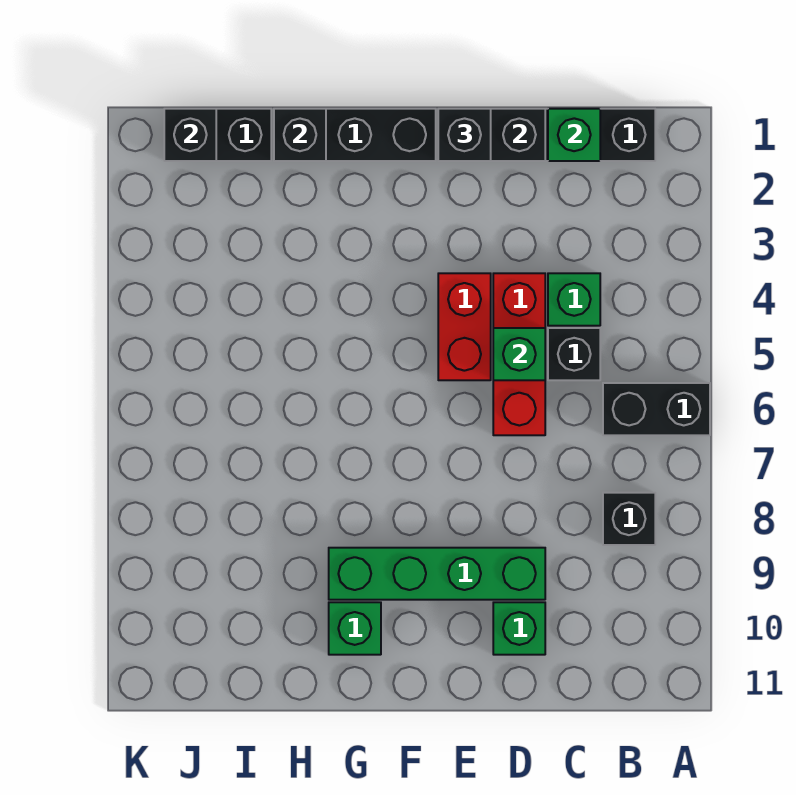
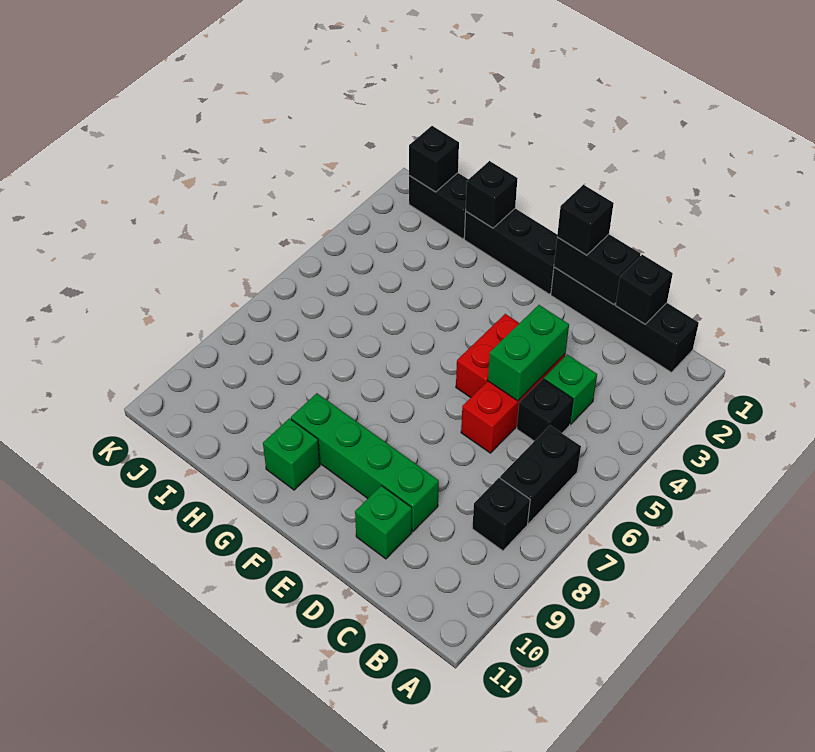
black brick A6:B6 level 1 -> black brick B6:B7 level 1
green brick C1 level 2 -> black brick C1 level 2
green brick D5 level 2 -> green brick D4:D5 level 2

